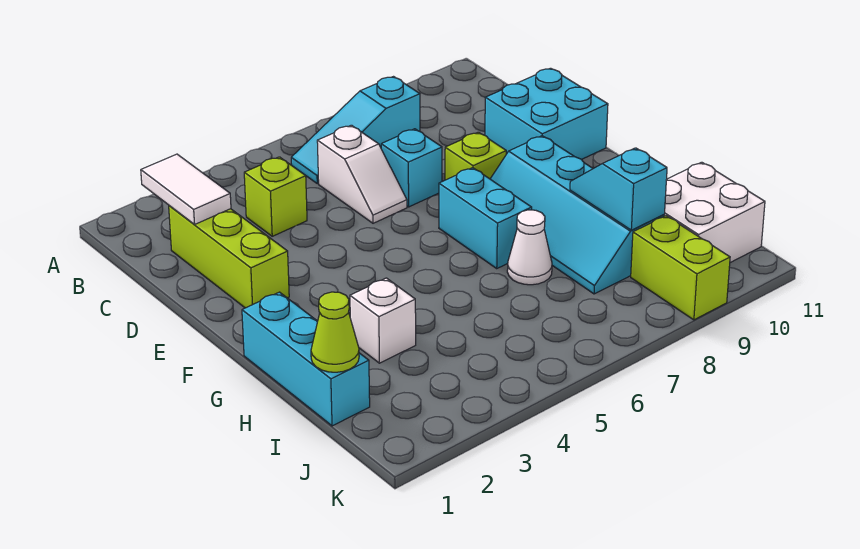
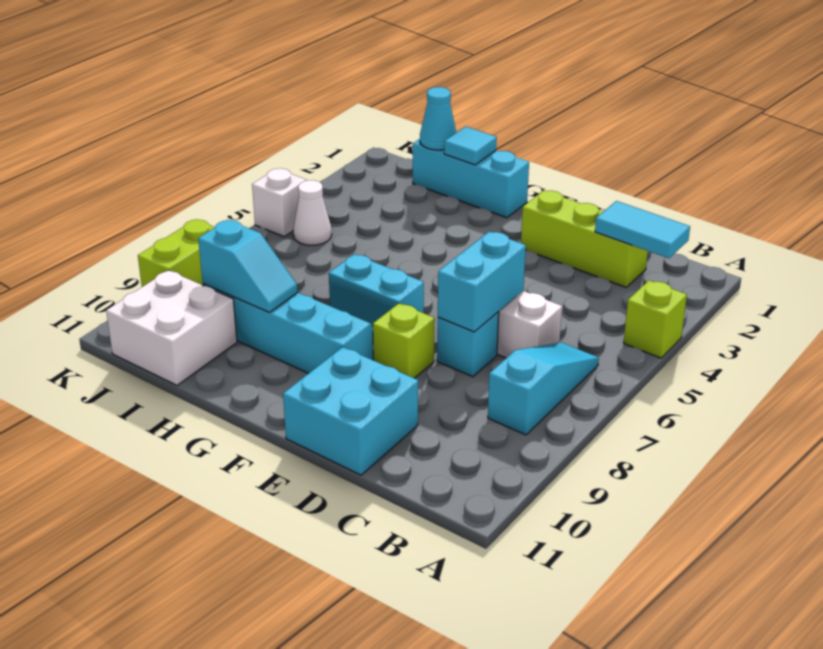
white tile B2:C2 level 2 -> cyan tile B2:C2 level 2
lime brick C4 level 1 -> lime brick A4 level 1
none -> cyan brick D6:D7 level 2
none -> cyan tile H1 level 2
white brick H3 level 1 -> white brick K5 level 1
white cone H7 level 1 -> white cone J5 level 1
lime cone I1 level 2 -> cyan cone I1 level 2
lime brick J9:K9 level 1 -> lime brick K8:K9 level 1

